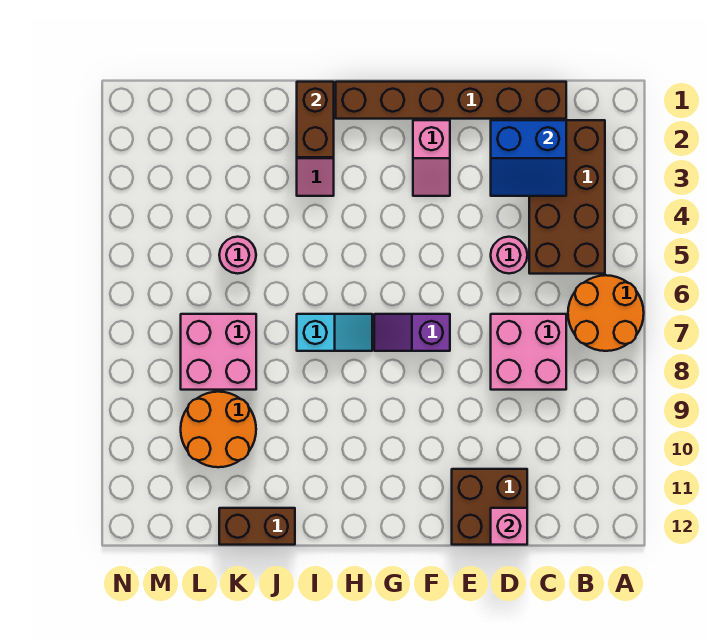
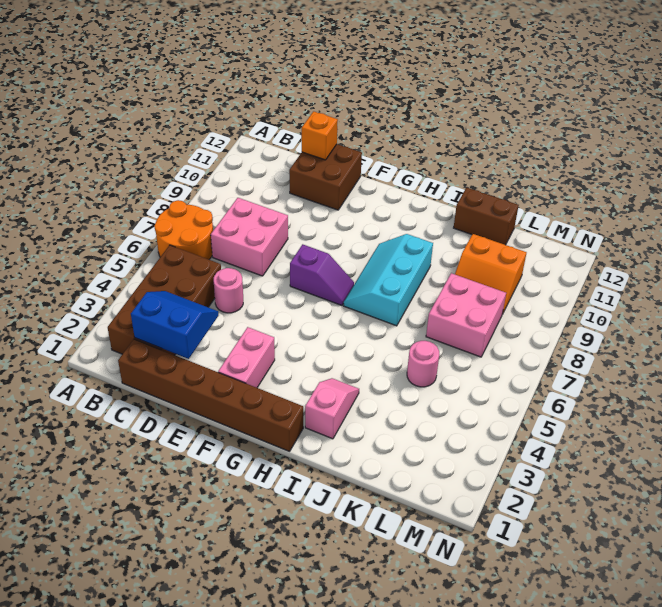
pink brick D12 level 2 -> orange brick D12 level 2
pink slope F2:F3 level 1 top 2 -> pink brick F2:F3 level 1
cyan slope H7:I7 level 1 top I -> cyan slope H7:I9 level 1 top I
brown brick I1:I2 level 2 -> none
orange round brick K9:L10 level 1 -> orange slope K9:L10 level 1 top 10

